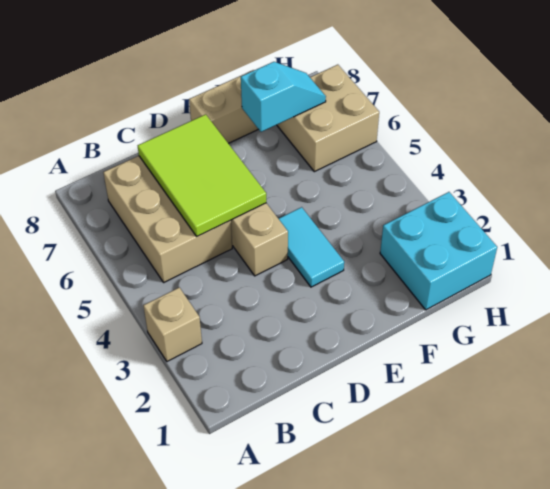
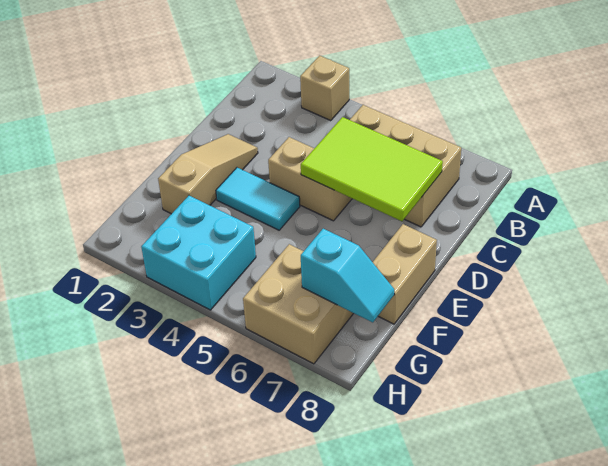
none -> tan slope D2:F2 level 1 top F
cyan slope F7:G7 level 2 top F -> cyan slope G7:G8 level 2 top 7
cyan brick G1:H2 level 1 -> cyan brick G3:H4 level 1

